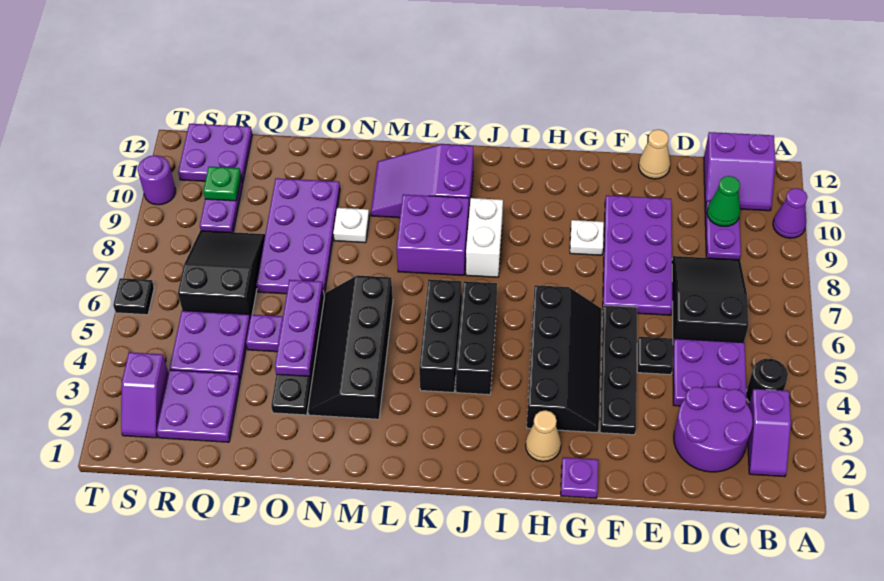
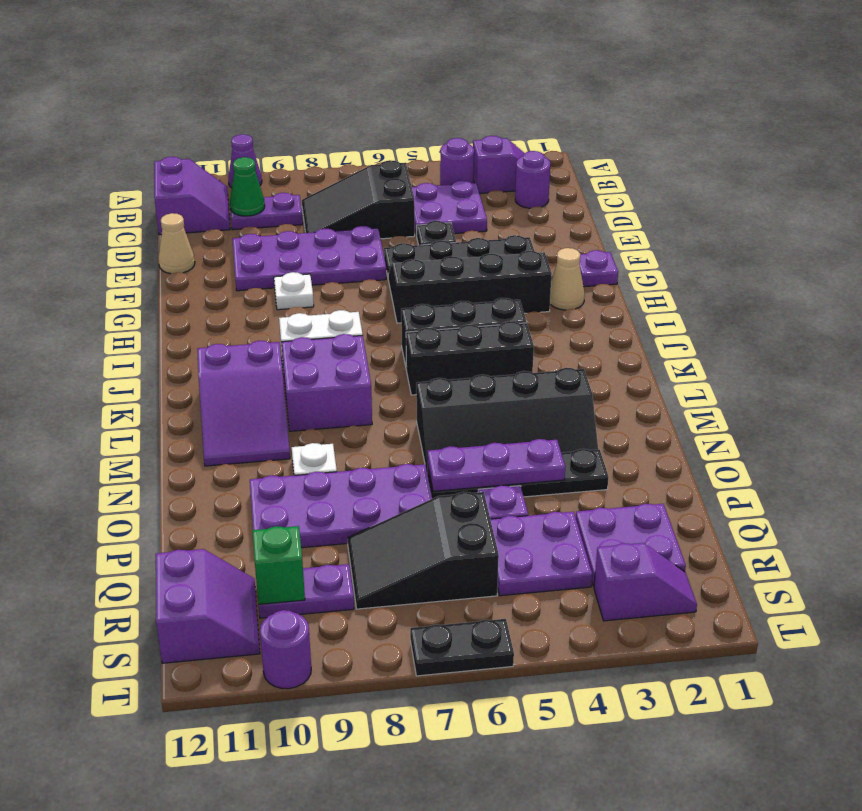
black round brick B4 level 1 -> purple round brick B4 level 1
purple round brick C2:D3 level 1 -> purple round brick C2 level 1
green plate R10 level 2 -> green brick R10 level 2
purple plate R11:S12 level 1 -> purple slope R11:S12 level 1 top 12
black plate T6 level 1 -> black plate T6:T7 level 1

